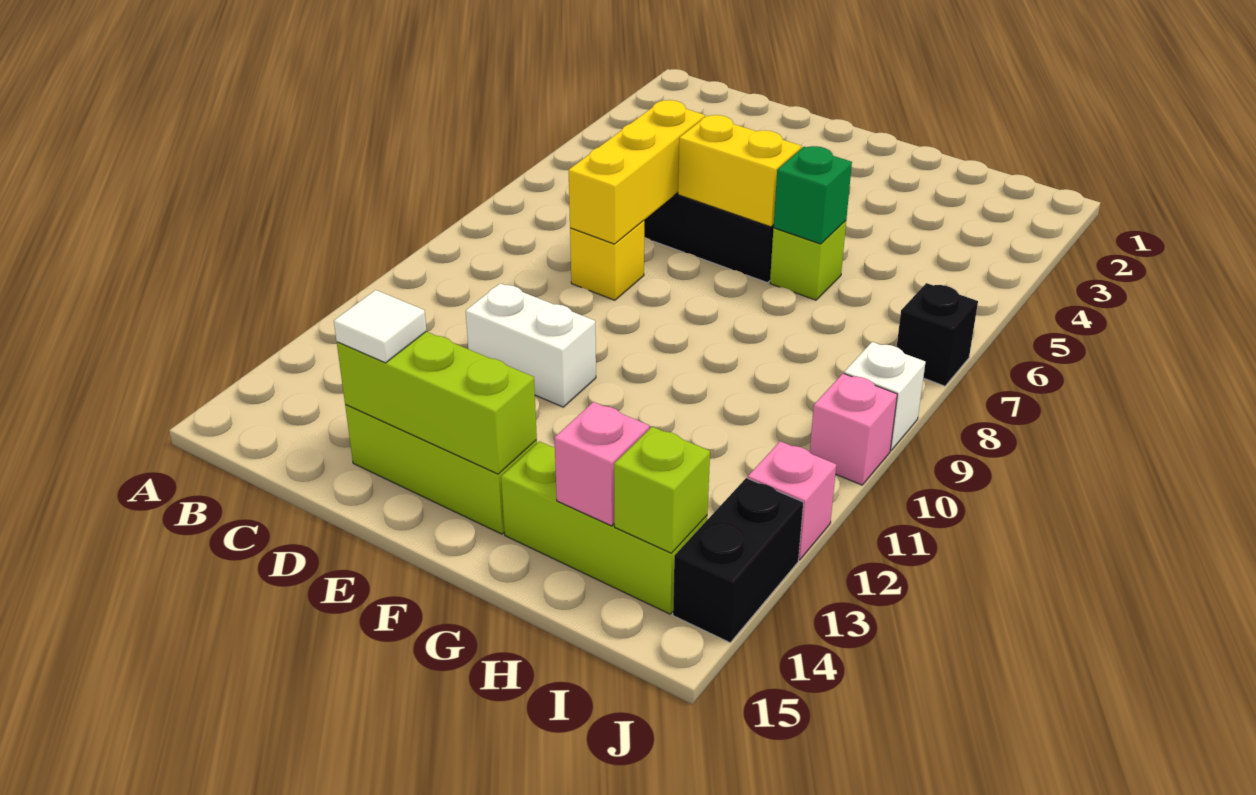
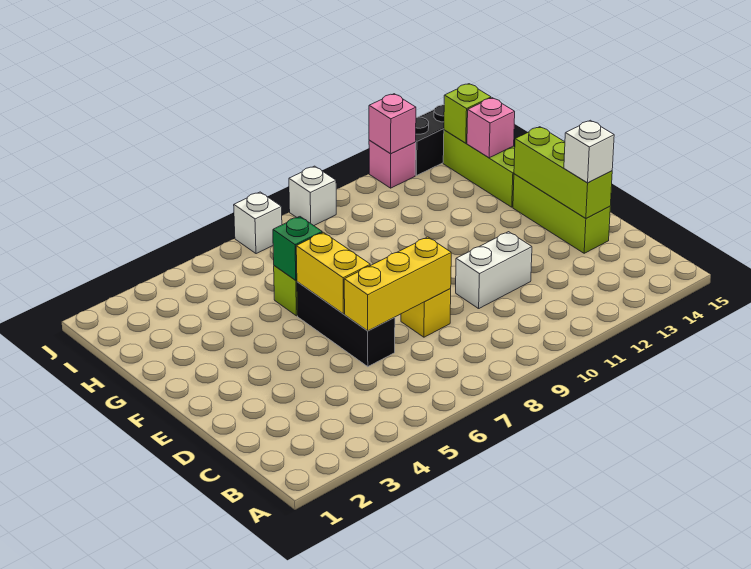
white brick D11:E11 level 1 -> white brick D10:D11 level 1
white tile D14 level 3 -> white brick D14 level 3
black brick J7 level 1 -> white brick J7 level 1
pink brick J10 level 1 -> pink brick J12 level 2

